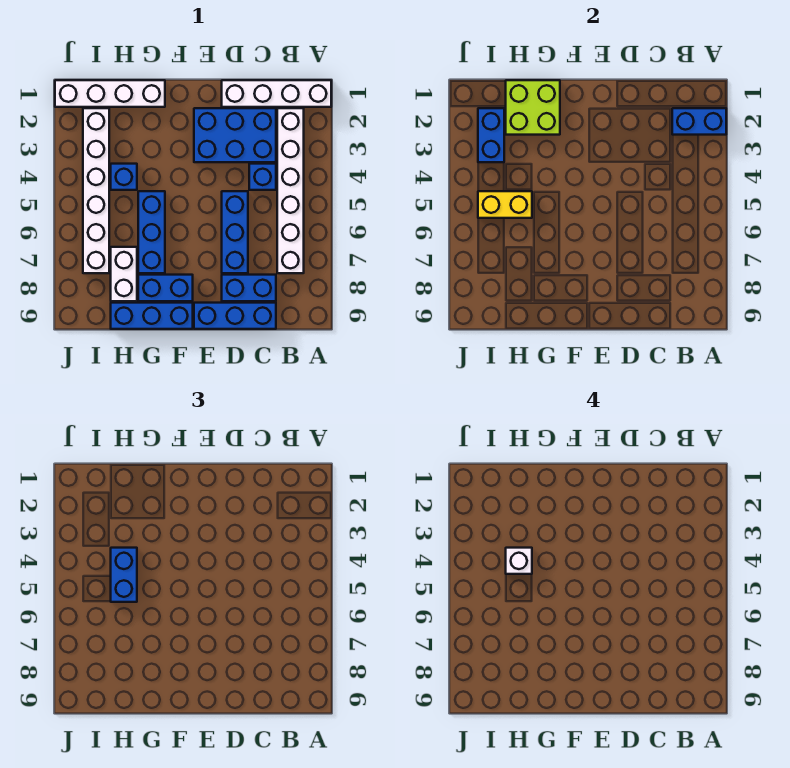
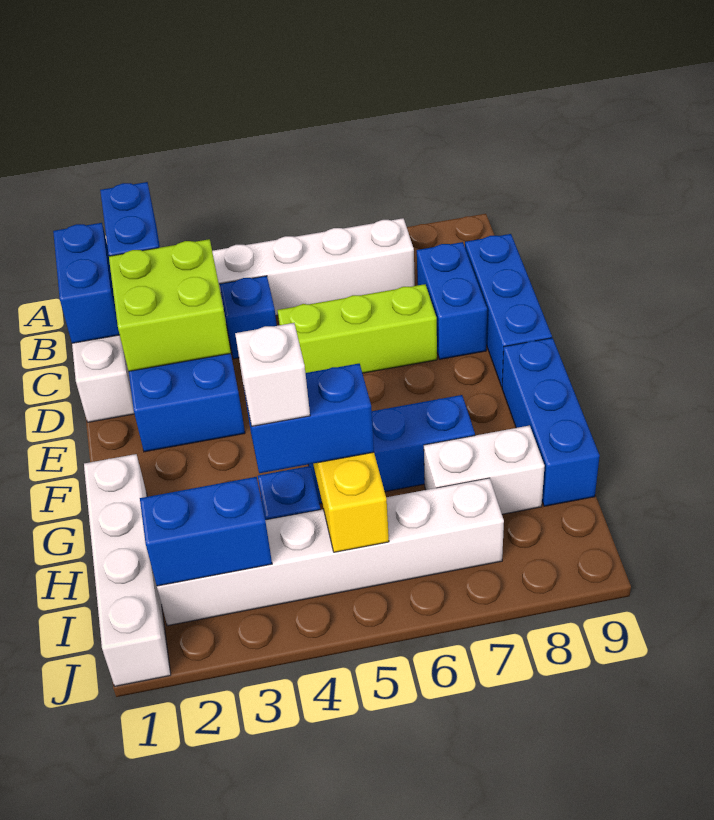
blue brick D5:D7 level 1 -> lime brick D5:D7 level 1
blue brick F8:G8 level 1 -> blue brick B1:C1 level 2
lime brick G1:H2 level 2 -> lime brick C2:D3 level 2

